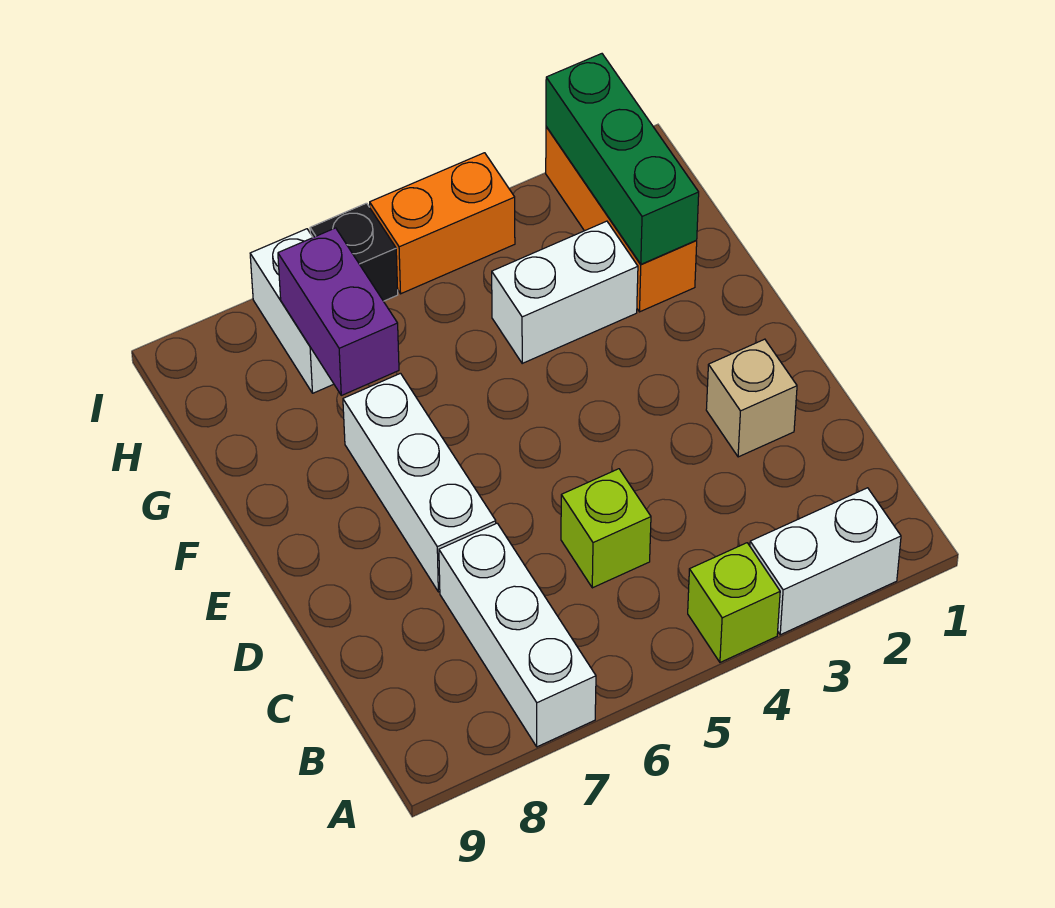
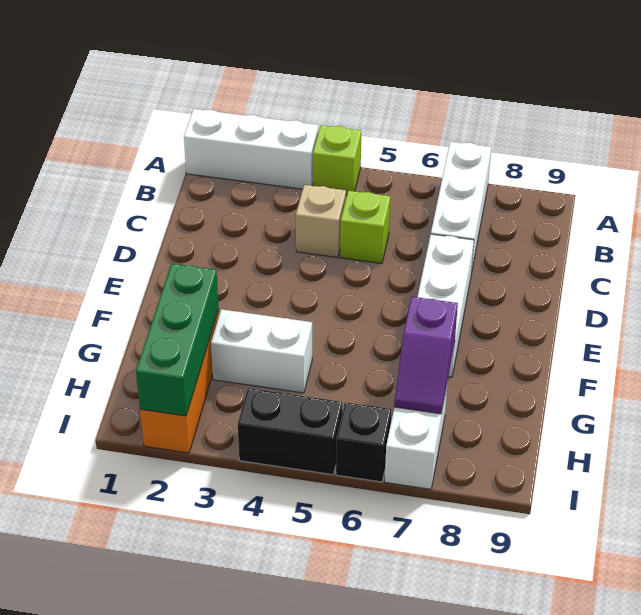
white brick A2:A3 level 1 -> white brick A1:A3 level 1
tan brick D2 level 1 -> tan brick C4 level 1
purple brick G7:H7 level 2 -> purple slope G7:H7 level 2 top G
orange brick I4:I5 level 1 -> black brick I4:I5 level 1

